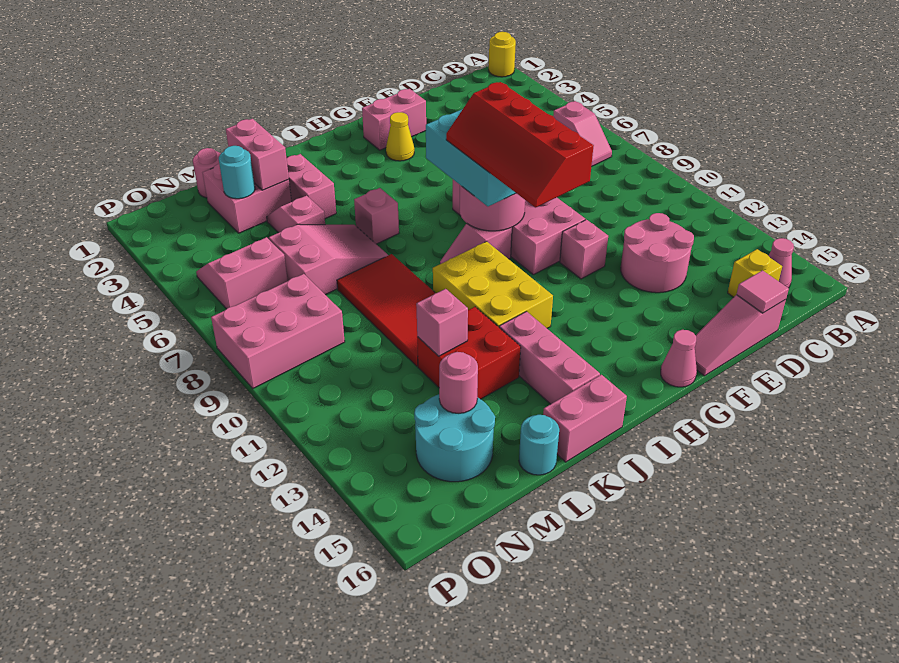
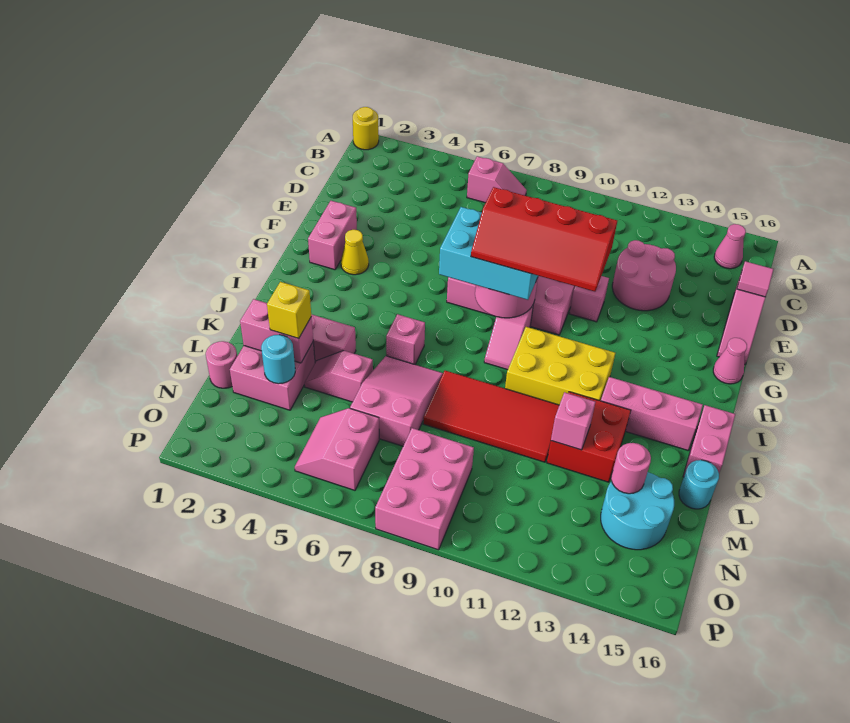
yellow brick C15 level 1 -> yellow brick L3 level 3

